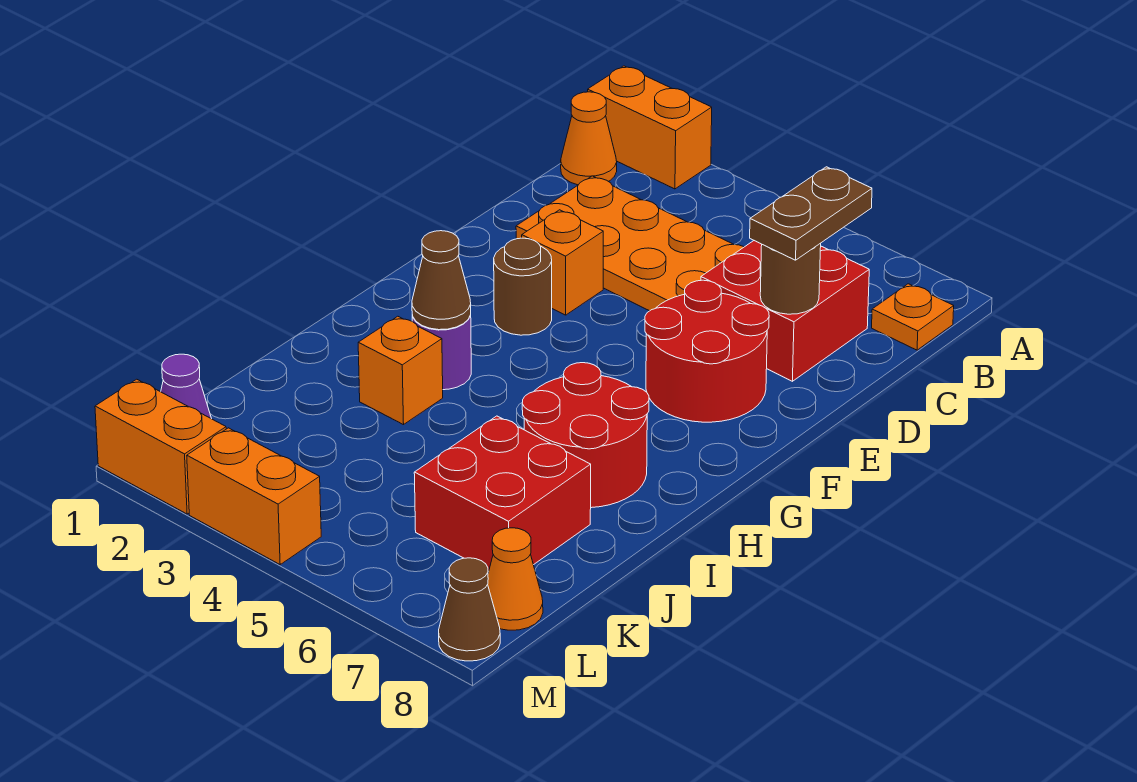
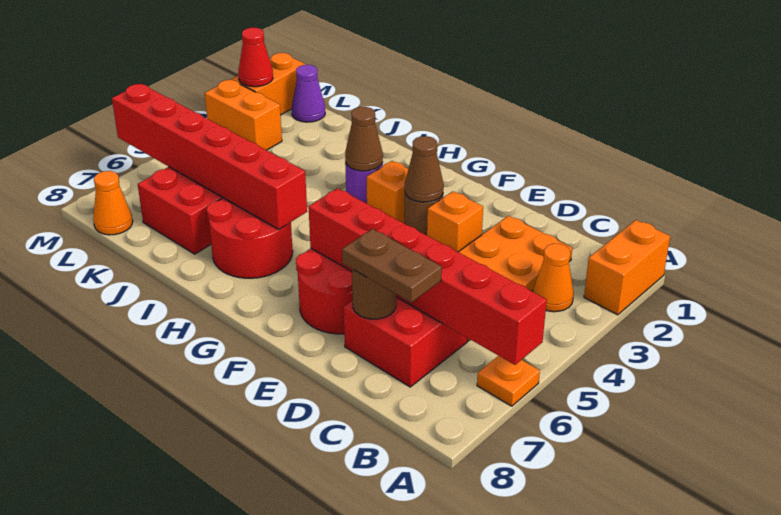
none -> red brick A6:F6 level 2
orange cone B1 level 1 -> orange cone B3 level 1
orange plate B8 level 1 -> orange plate A6 level 1
none -> red brick H6:M6 level 2
orange brick I3 level 1 -> orange brick G3 level 1
none -> red cone M2 level 2
orange brick M3:M4 level 1 -> orange brick L3:M3 level 1
brown cone M8 level 1 -> brown cone F3 level 2

